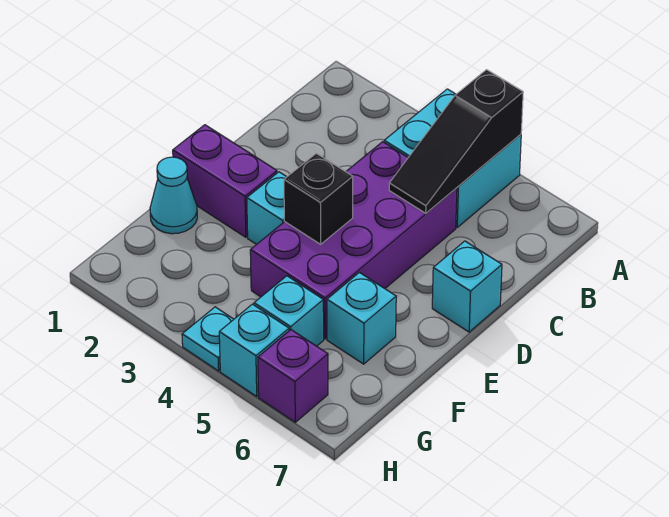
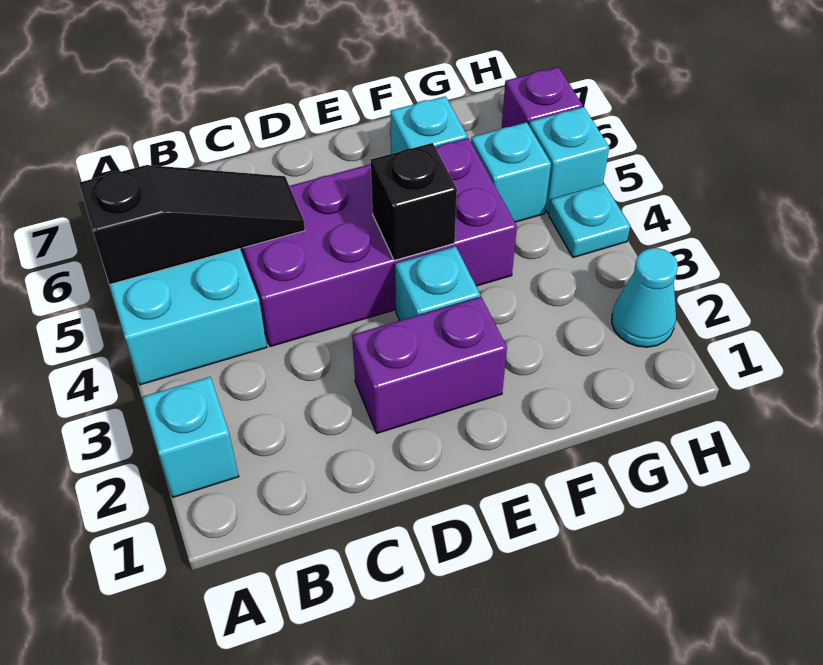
cyan brick D7 level 1 -> cyan brick A2 level 1
purple brick E1:E2 level 1 -> purple brick D2:E2 level 1
cyan cone F1 level 1 -> cyan cone H2 level 1

